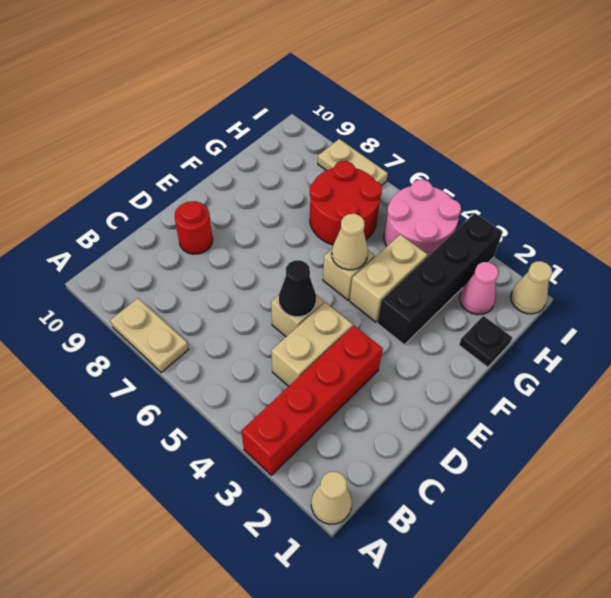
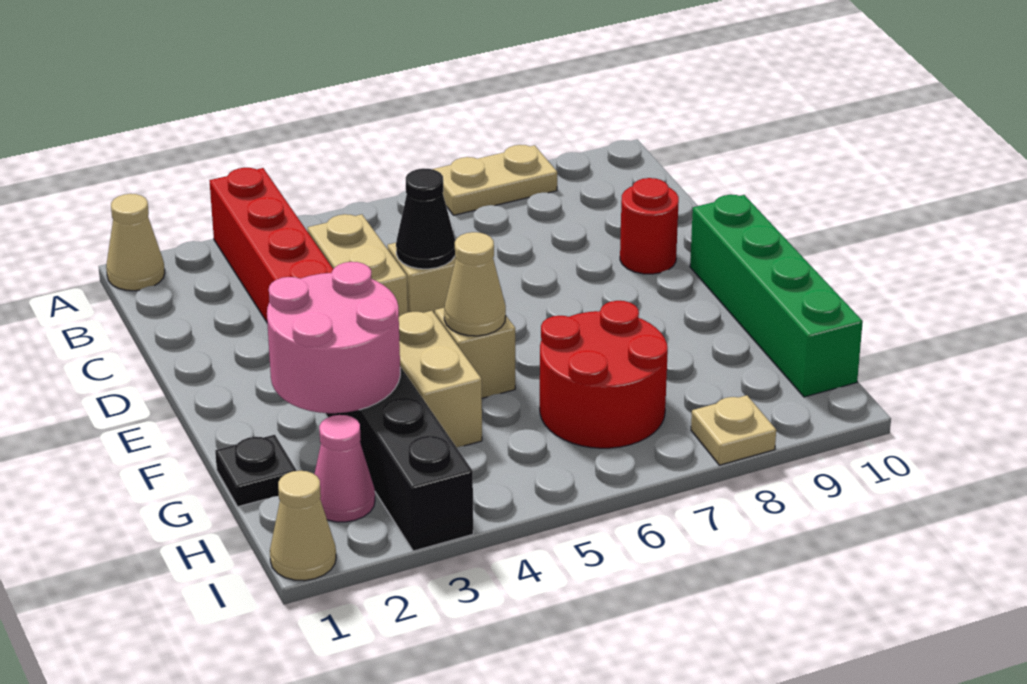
none -> green brick E10:H10 level 1
pink round brick H4:I5 level 1 -> pink round brick F2:G3 level 2
tan plate I7:I8 level 1 -> tan plate I8 level 1

